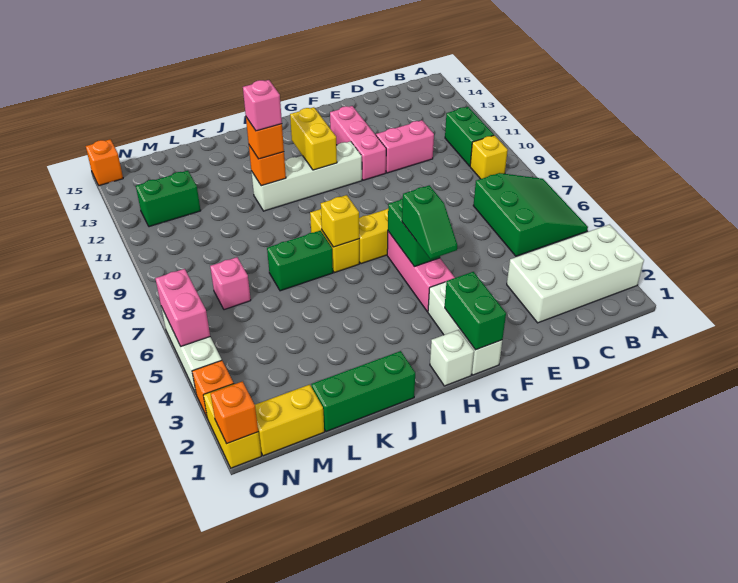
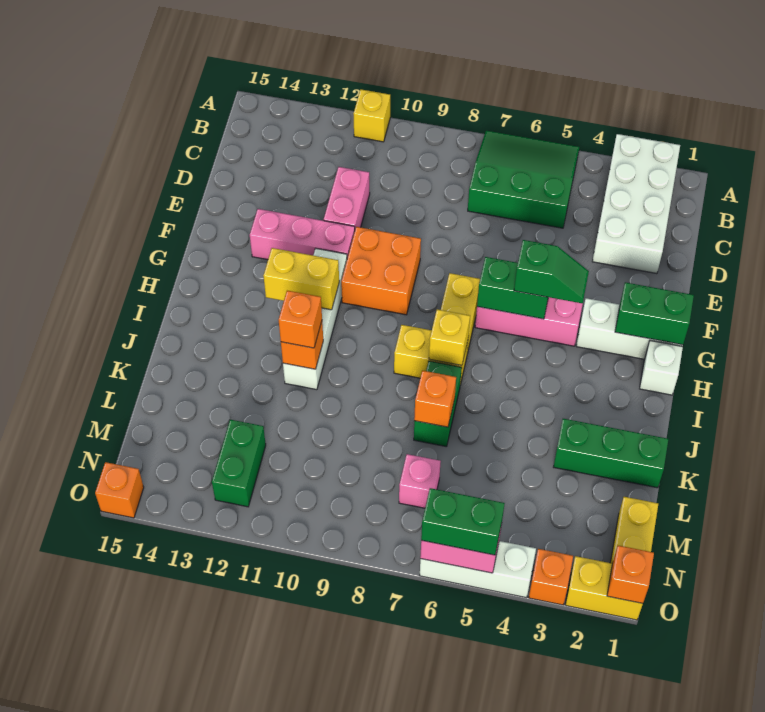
yellow brick B9 level 1 -> yellow brick A11 level 1
green brick B10:B11 level 1 -> green brick O5:O6 level 3
none -> orange brick F9:G10 level 1
green brick J1:L1 level 1 -> green brick K1:K3 level 1
pink brick J11 level 4 -> none
none -> orange brick K7 level 2

